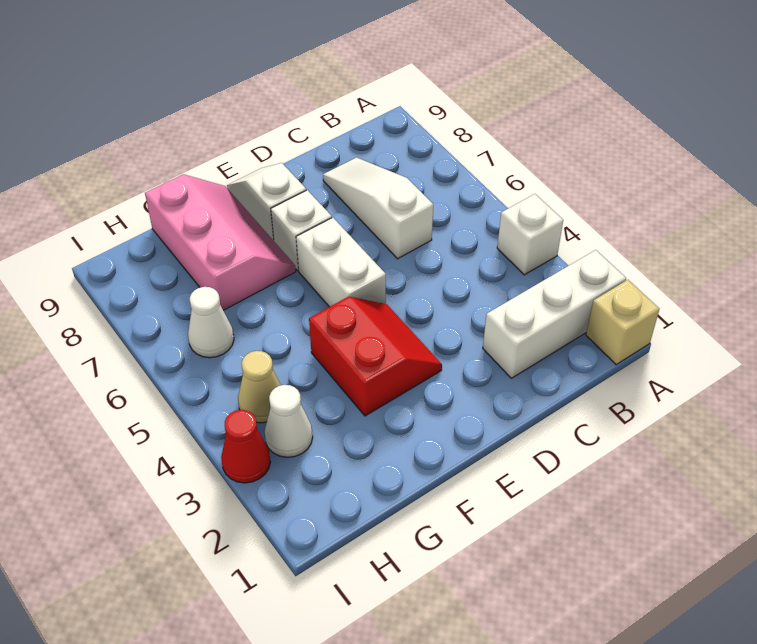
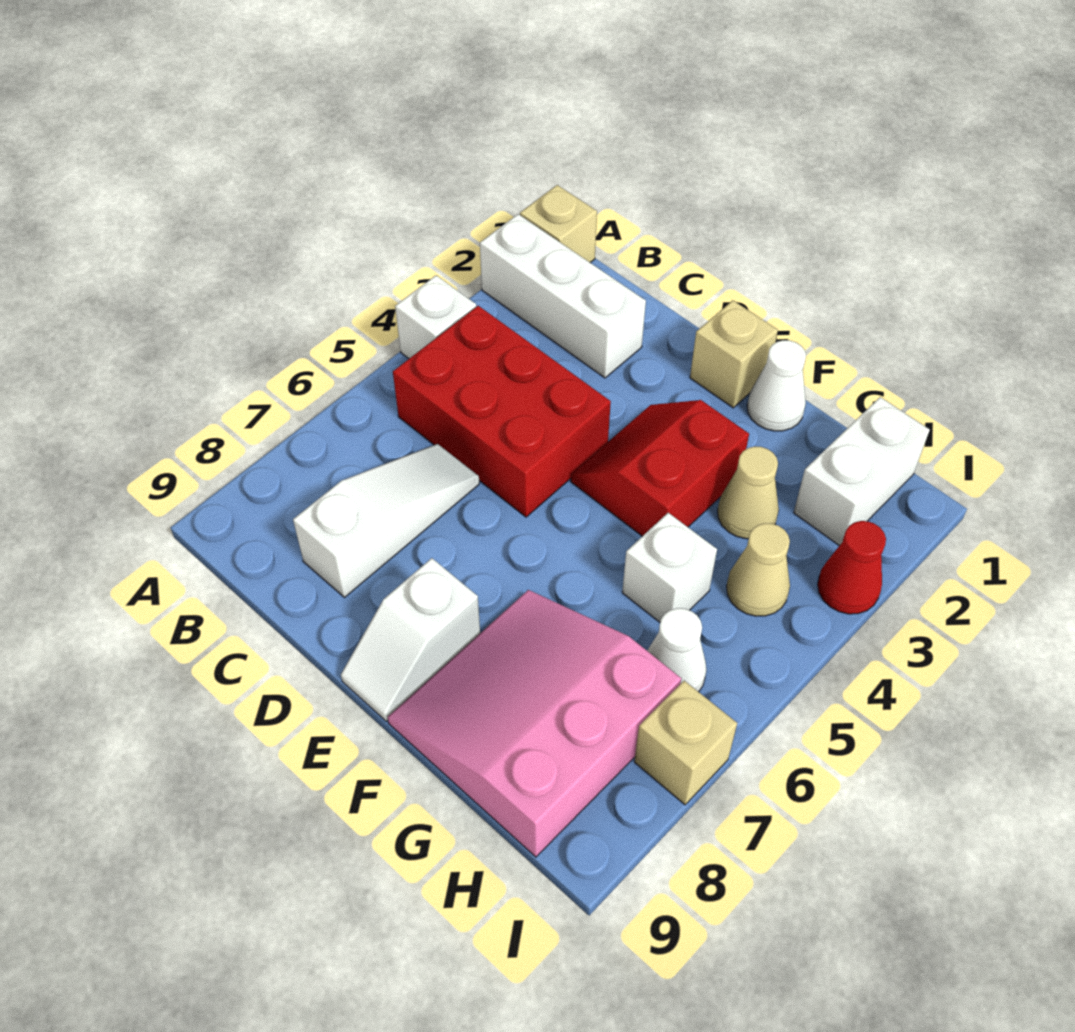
none -> red brick B4:D5 level 1
white slope C6:C8 level 1 top 6 -> white slope C6:C8 level 1 top 8
none -> tan brick E1 level 1
white brick E5:E6 level 1 -> white brick H1:H2 level 1
white brick E7 level 1 -> white brick G5 level 1
pink slope F7:G9 level 1 top G -> pink slope F7:H9 level 1 top H
none -> tan cone G3 level 1
white cone H3 level 1 -> white cone F1 level 1
none -> tan brick I7 level 1

